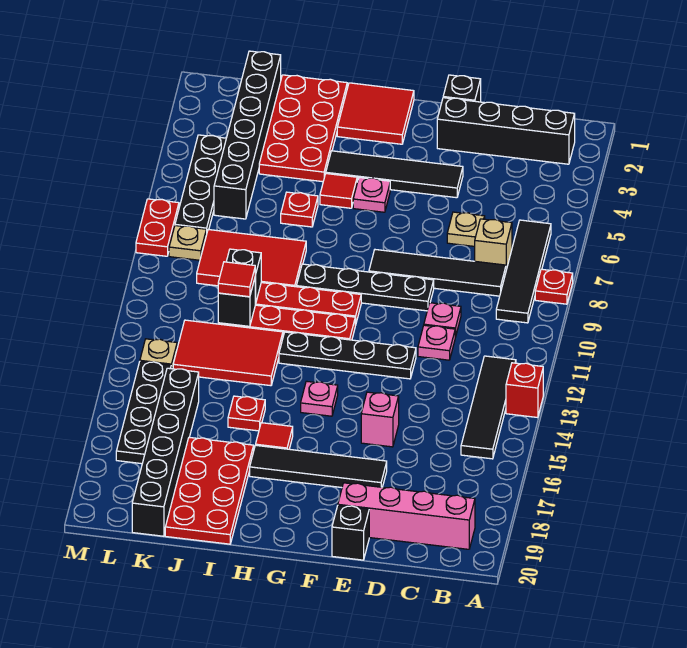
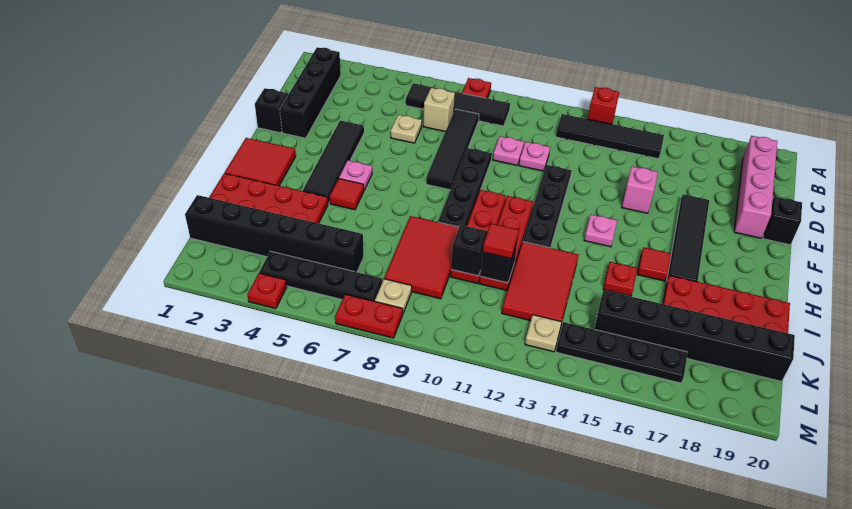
red plate I6 level 1 -> red plate M4 level 1

